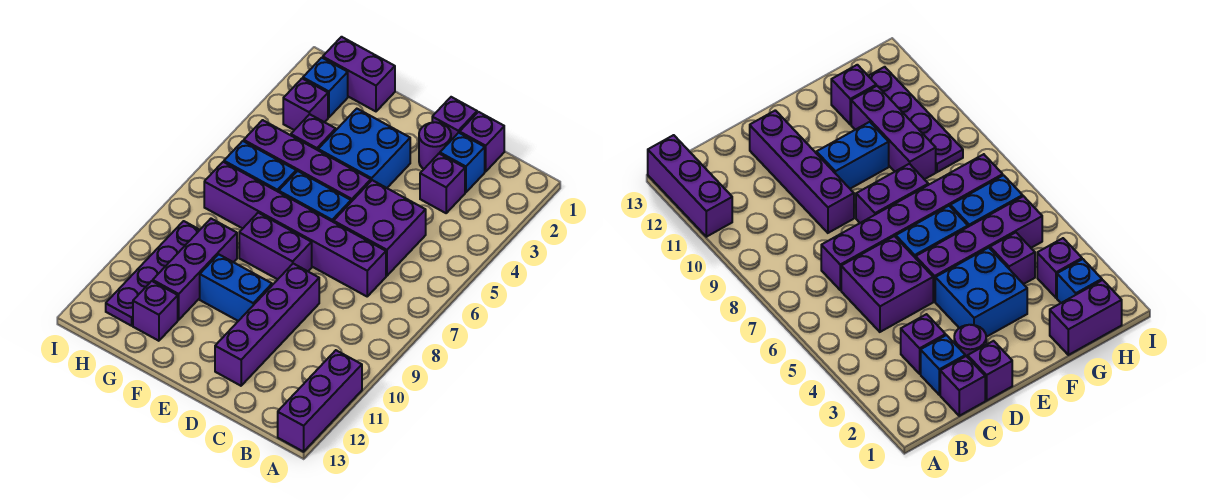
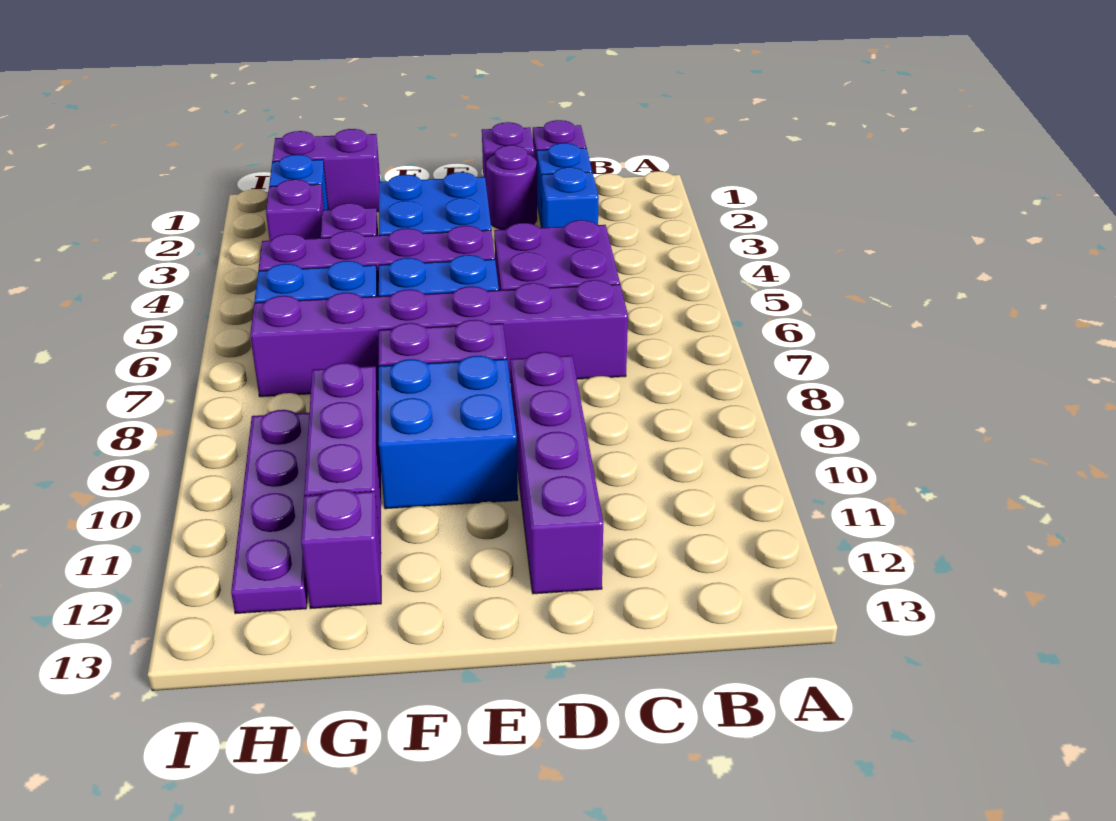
purple brick A11:A13 level 1 -> none
purple brick C3 level 1 -> blue brick C3 level 1
blue brick E10:F10 level 1 -> blue brick E9:F10 level 1

